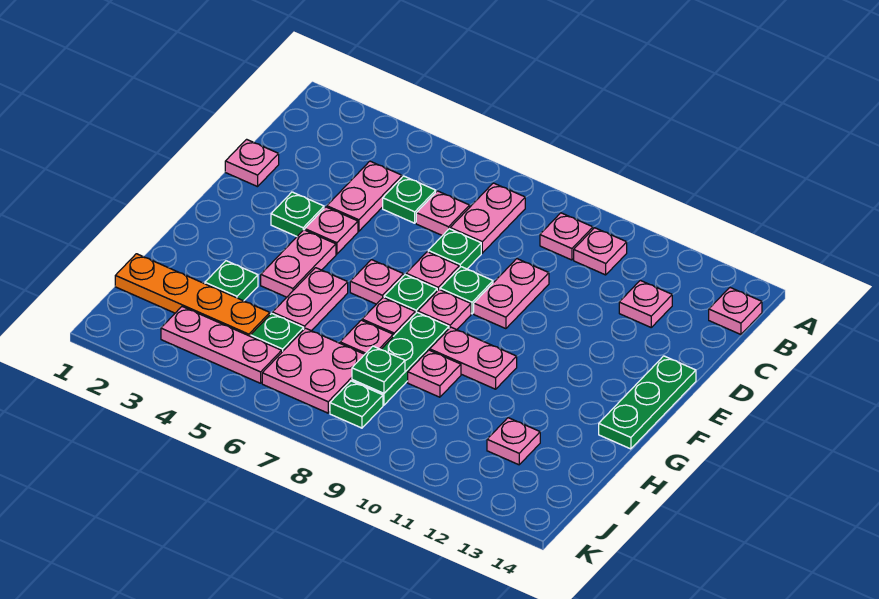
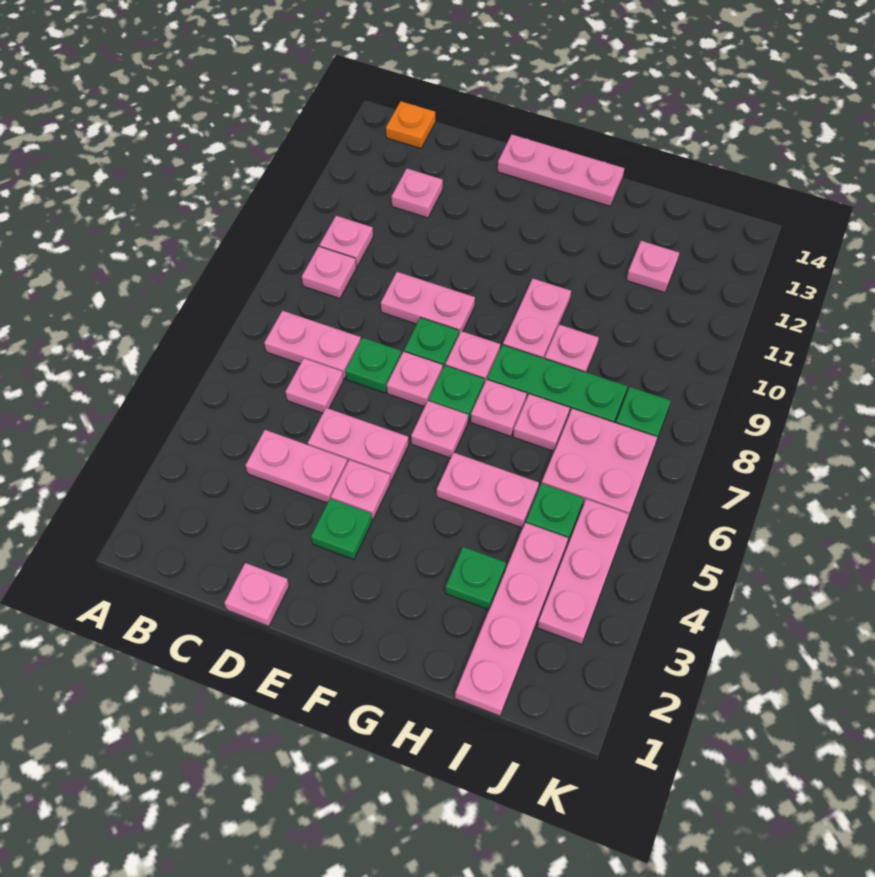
pink plate B14 level 1 -> orange plate B14 level 1
green plate C5 level 1 -> none
green plate E14:G14 level 1 -> pink plate E14:G14 level 1
pink plate F4:G4 level 1 -> pink plate D5:E5 level 1
orange plate I1:I4 level 1 -> pink plate I1:I4 level 1
green plate I8 level 2 -> none

